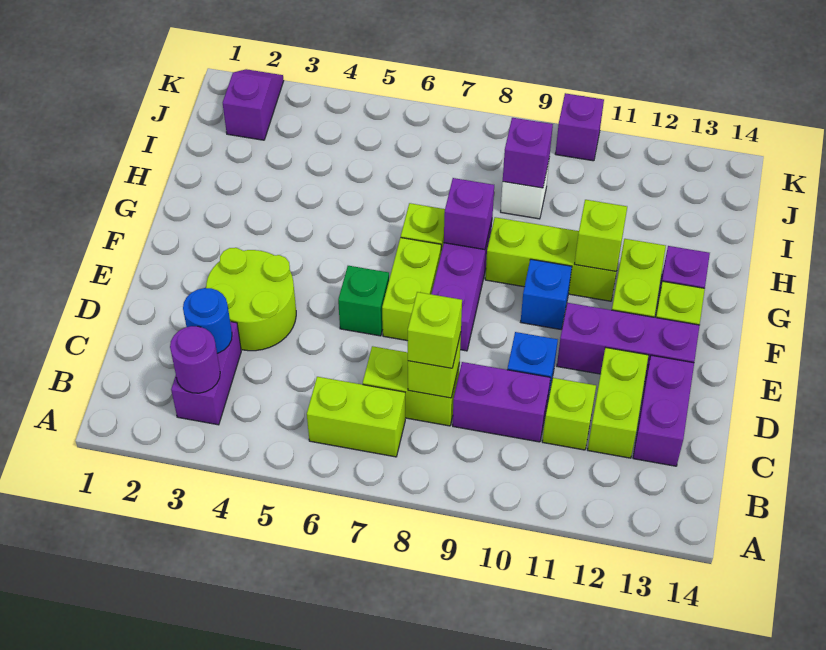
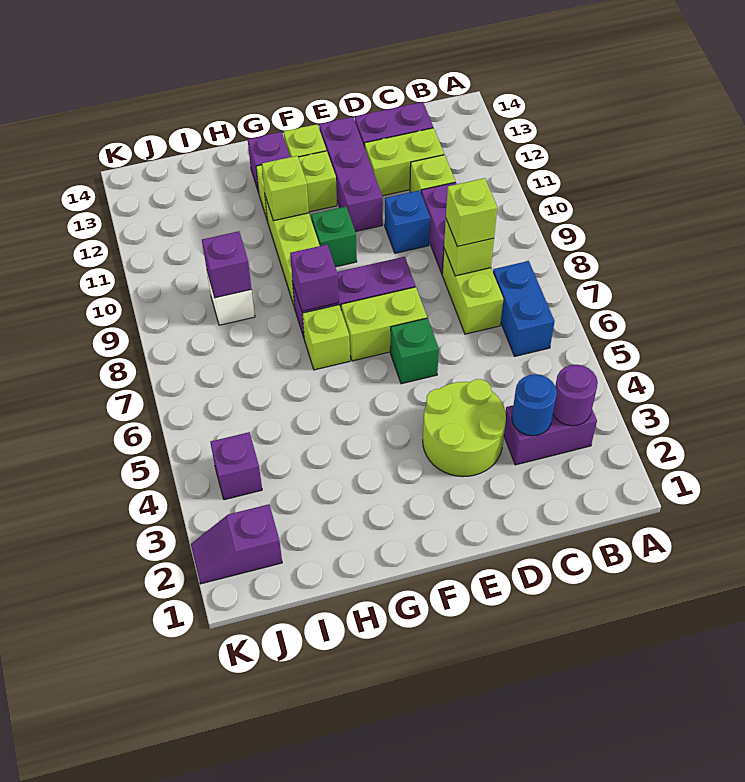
lime brick B6:B7 level 1 -> blue brick B6:B7 level 1
blue brick F10 level 1 -> green brick F10 level 1
purple brick K10 level 1 -> purple brick J4 level 1

